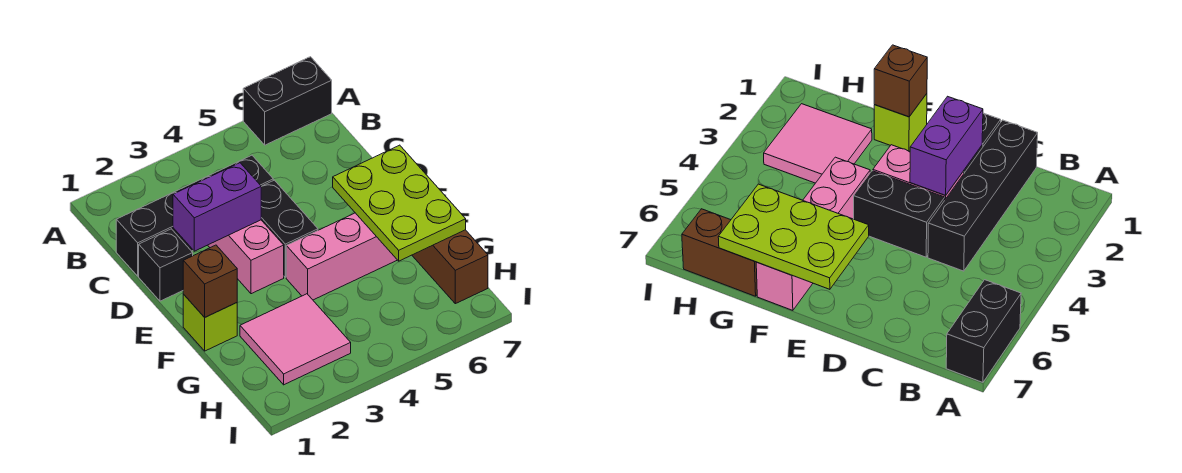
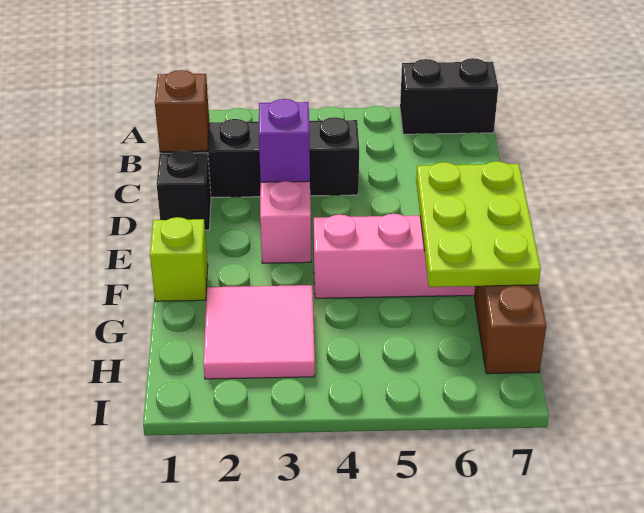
purple brick D2:D3 level 2 -> purple brick D3 level 2
black brick D4:E4 level 1 -> none
brown brick F1 level 2 -> brown brick C1 level 2

